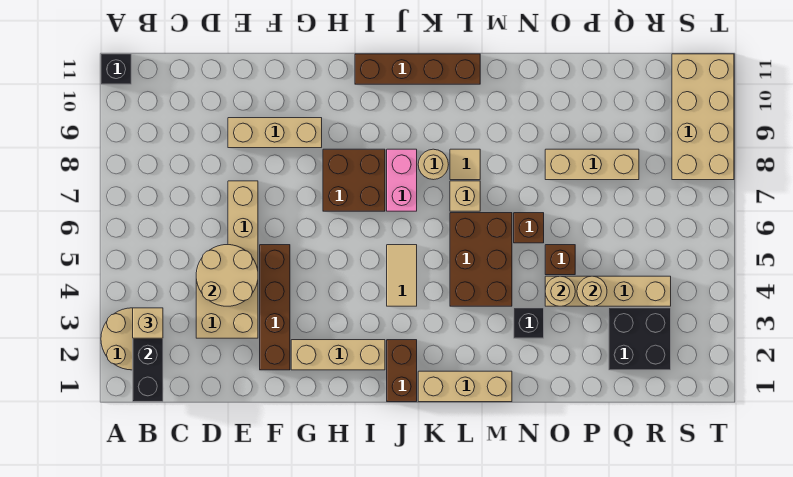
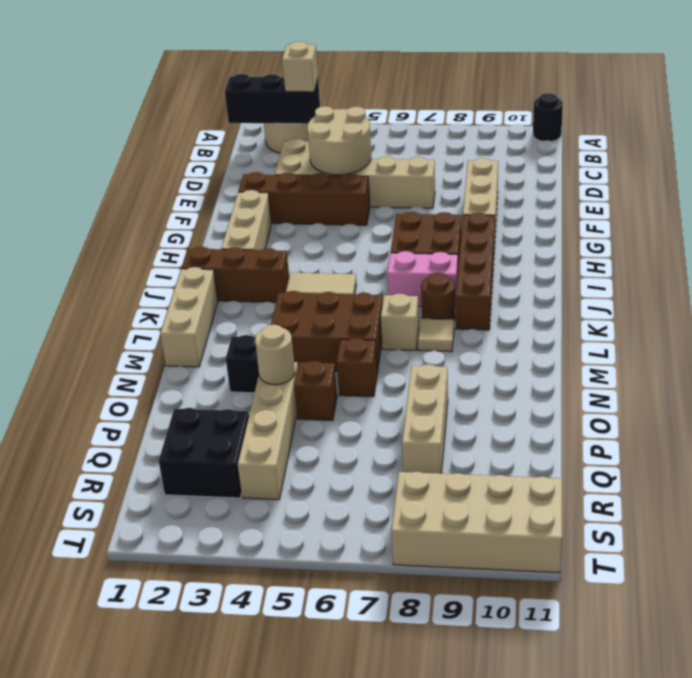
black brick A11 level 1 -> black round brick A11 level 1
brown brick I11:L11 level 1 -> brown brick H9:K9 level 1
brown brick J1:J2 level 1 -> brown brick J1:J3 level 1
tan round brick K8 level 1 -> brown round brick K8 level 1
tan round brick P4 level 2 -> none

